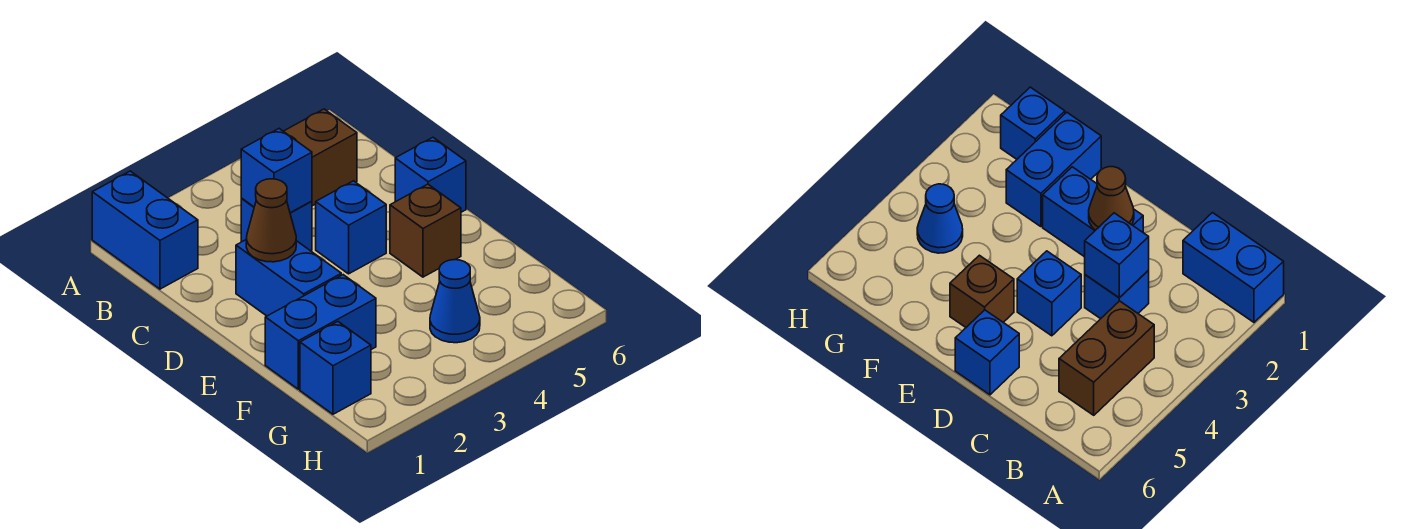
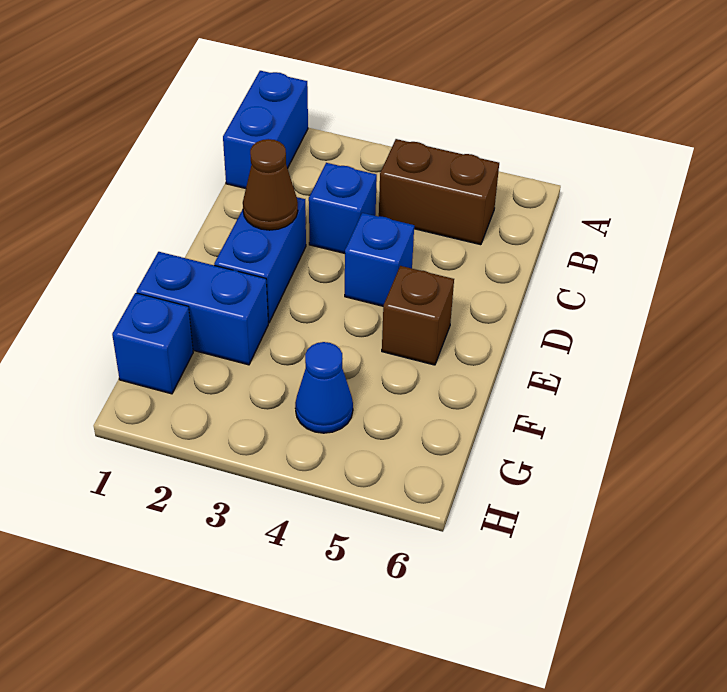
blue brick C3 level 2 -> none
blue brick D6 level 1 -> none

